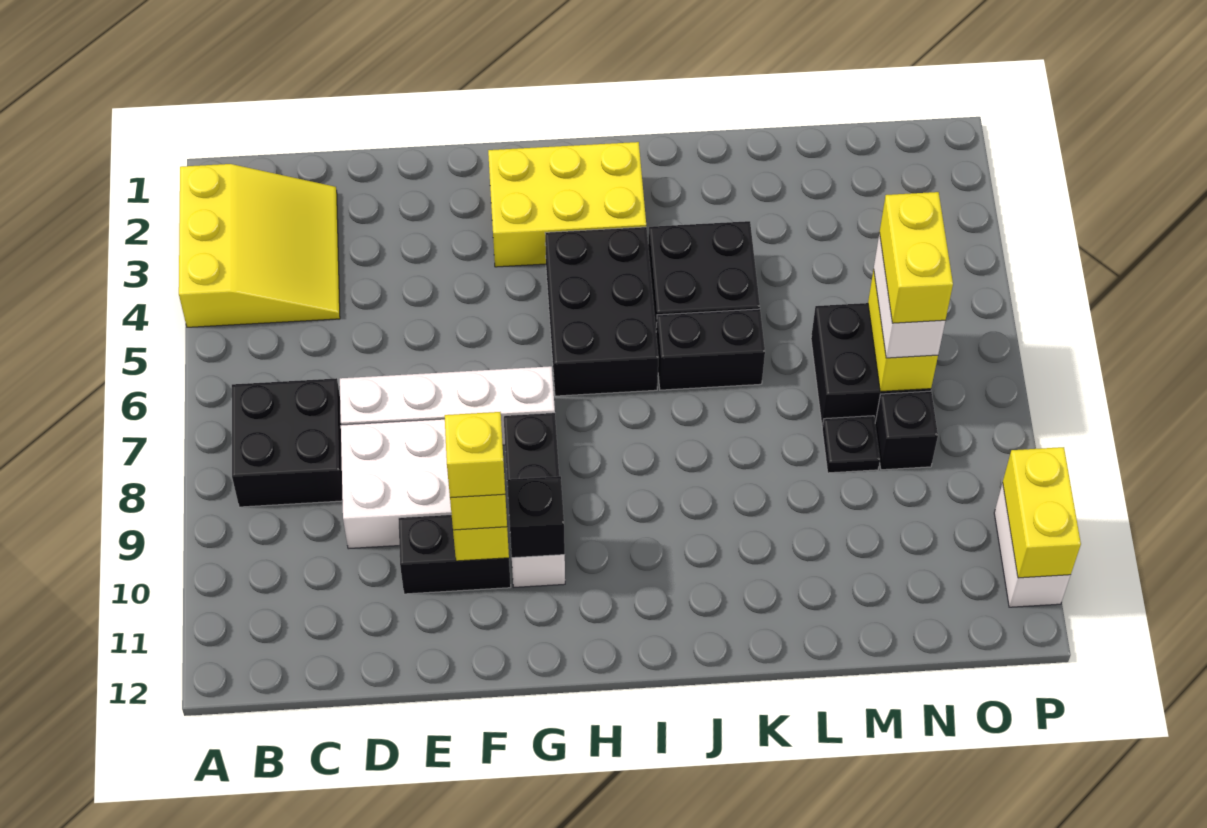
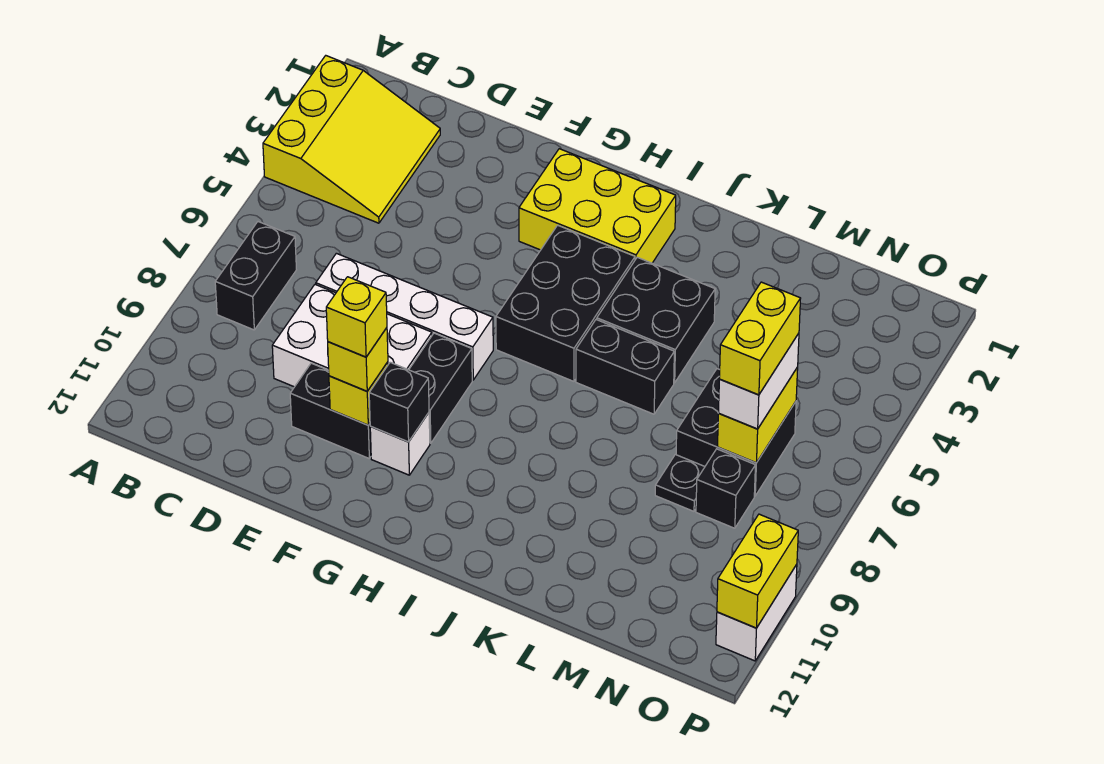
black brick B7:C8 level 1 -> black brick B7:B8 level 1

